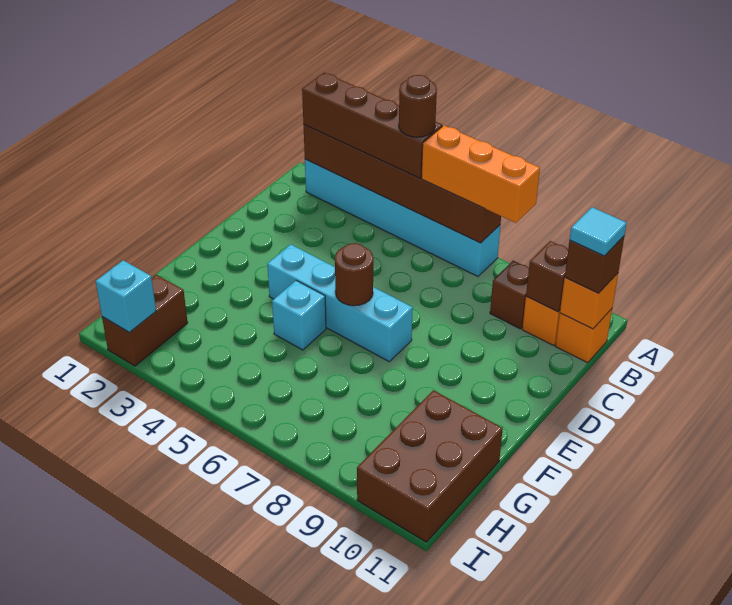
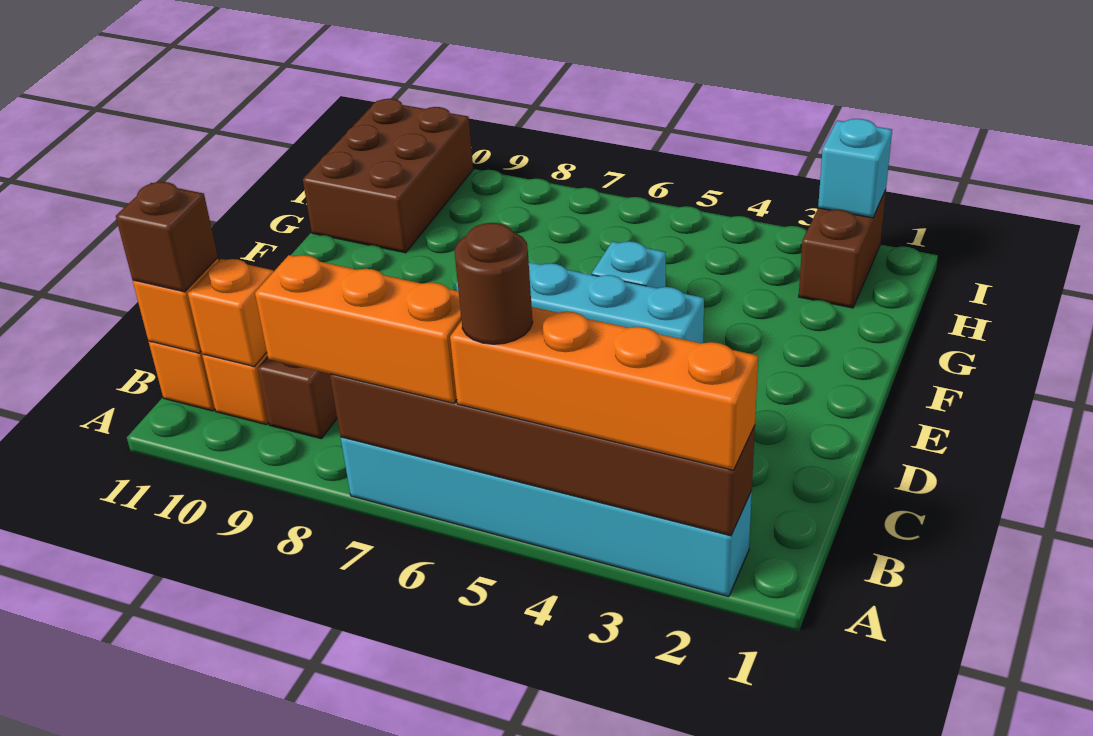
brown brick A2:A5 level 3 -> orange brick A2:A5 level 3
brown brick B10 level 2 -> orange brick B10 level 2
cyan tile B11 level 4 -> none
brown round brick E6 level 2 -> none

